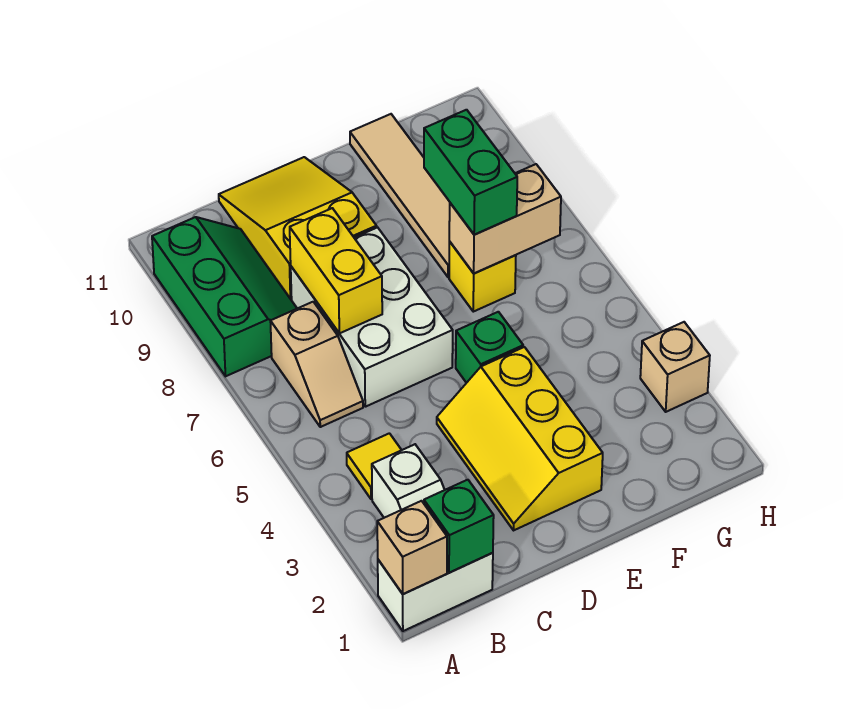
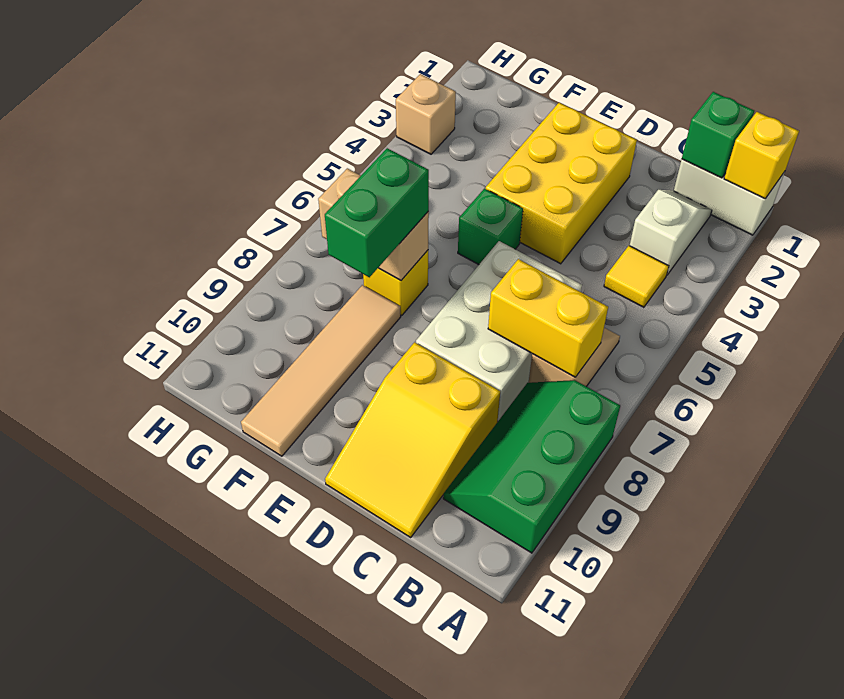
tan brick A1 level 2 -> yellow brick A1 level 2
yellow brick C7:C8 level 2 -> yellow brick B7:C7 level 2
yellow slope D2:E4 level 1 top E -> yellow brick D2:E4 level 1

